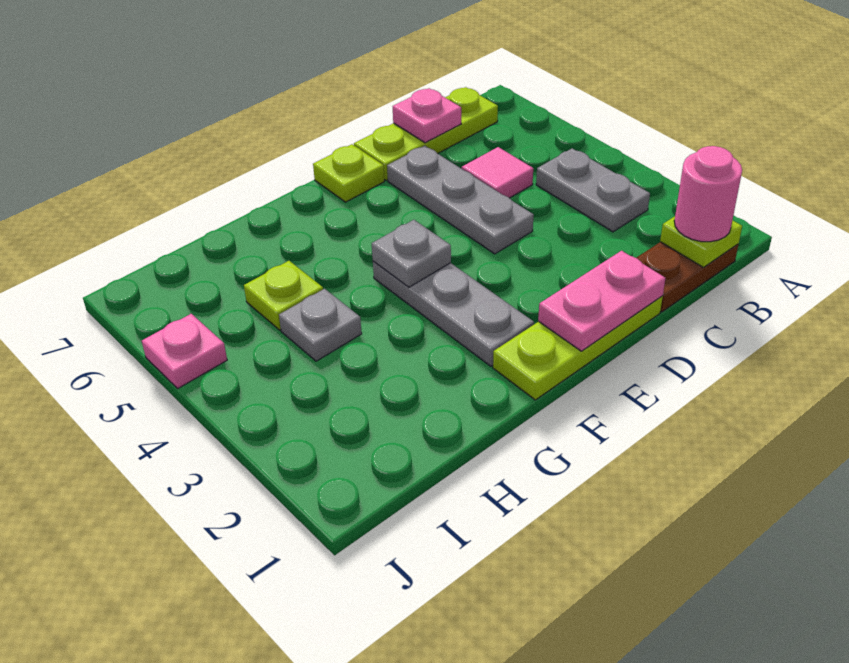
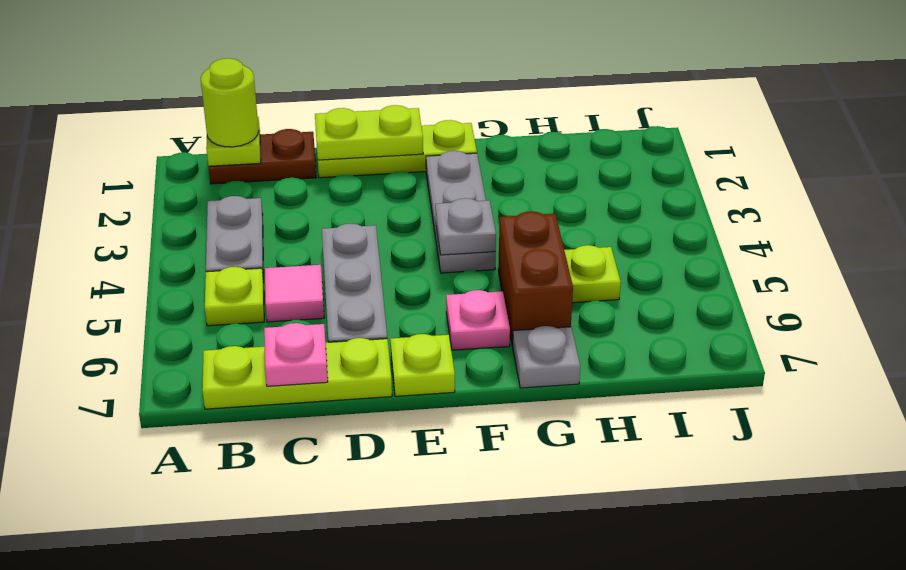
pink round brick B1 level 3 -> lime round brick B1 level 3
none -> lime plate B5 level 1
pink plate D1:E1 level 2 -> lime plate D1:E1 level 2
none -> brown brick G5:G6 level 1
grey plate H4 level 1 -> grey plate G7 level 1
pink plate J5 level 1 -> pink plate F6 level 1

